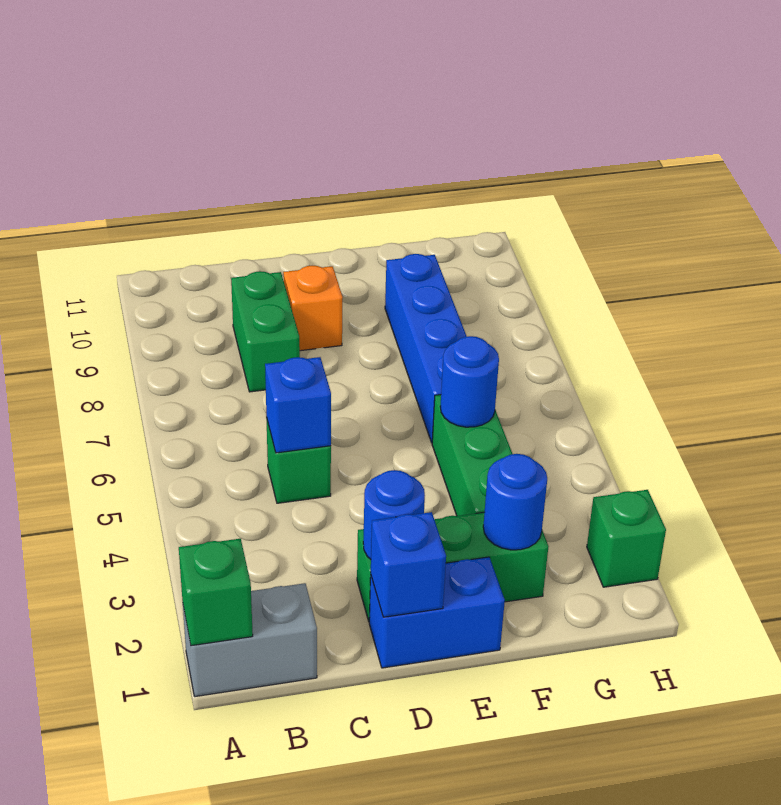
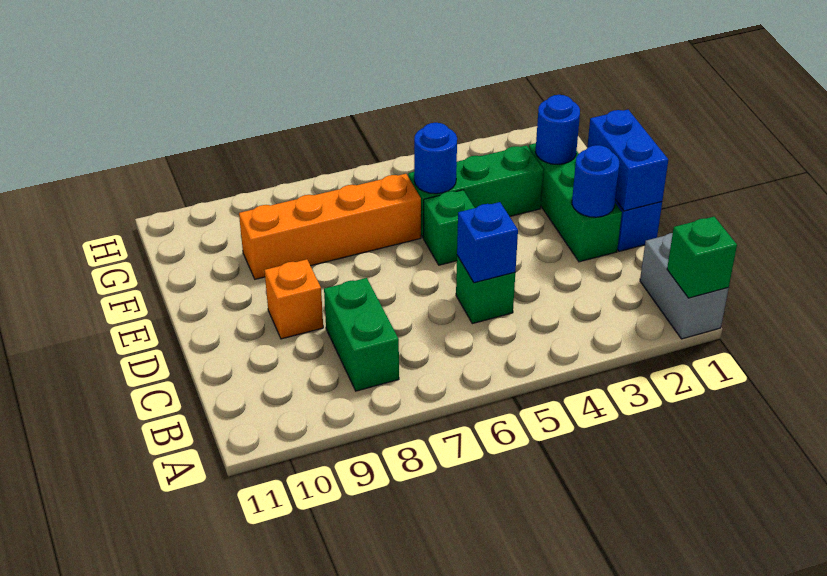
green brick C8:C9 level 1 -> green brick B8:C8 level 1
blue brick D1 level 2 -> blue brick D1:E1 level 2
blue brick F6:F9 level 1 -> orange brick F6:F9 level 1
green brick H2 level 1 -> green brick E5 level 1

